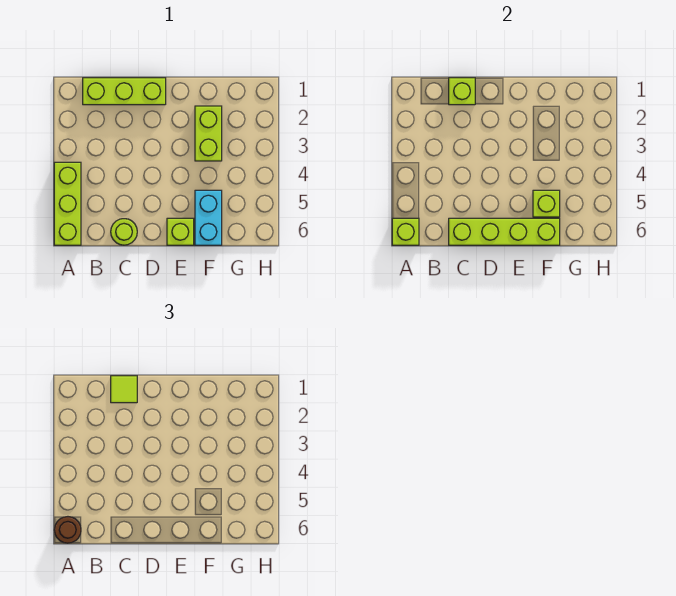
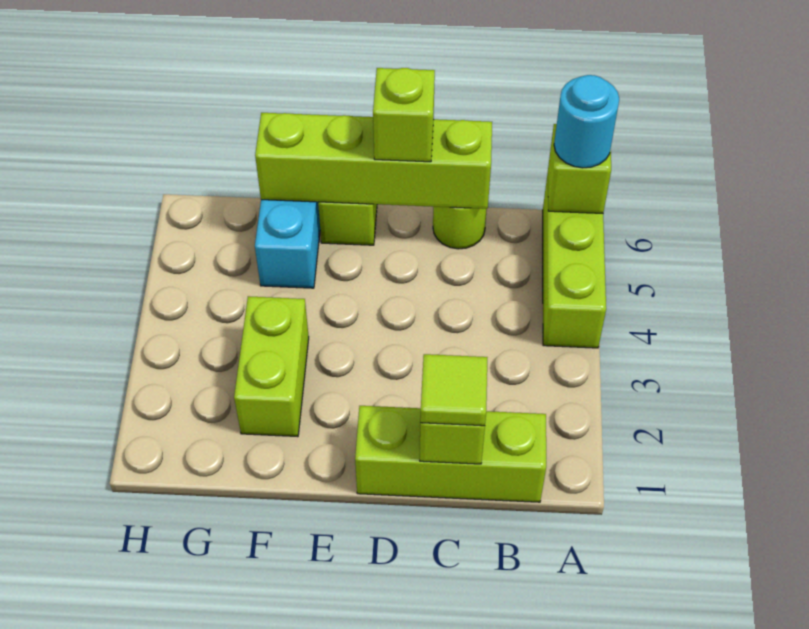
brown round brick A6 level 3 -> cyan round brick A6 level 3
lime brick F5 level 2 -> lime brick D6 level 3

